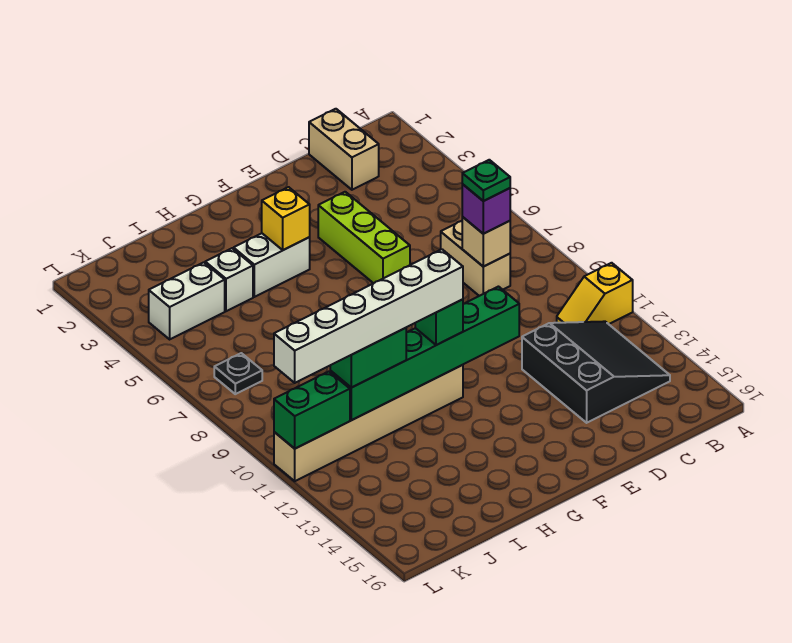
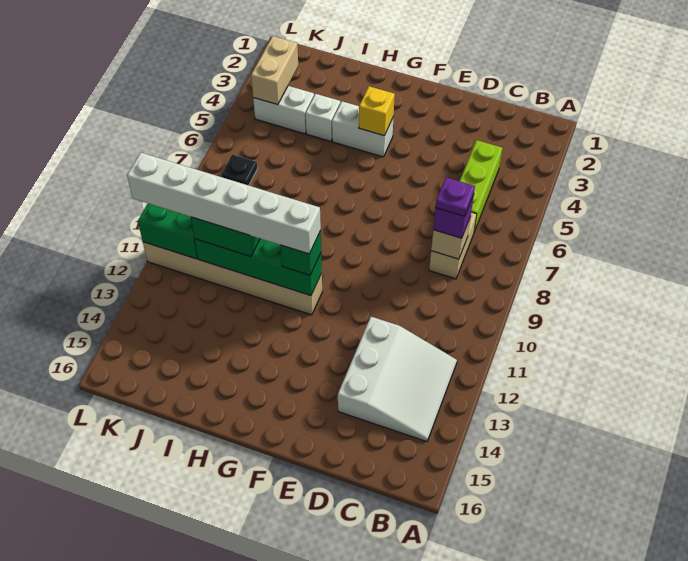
yellow slope A11:B11 level 1 top A -> none
black slope B12:D14 level 1 top D -> white slope B12:D14 level 1 top D
tan brick C1:C2 level 1 -> tan brick K3:K4 level 2
green plate C8 level 4 -> purple plate C8 level 4
lime brick E4:E6 level 1 -> lime brick C4:C6 level 1
green brick E11:J11 level 2 -> green brick G11:J11 level 2

